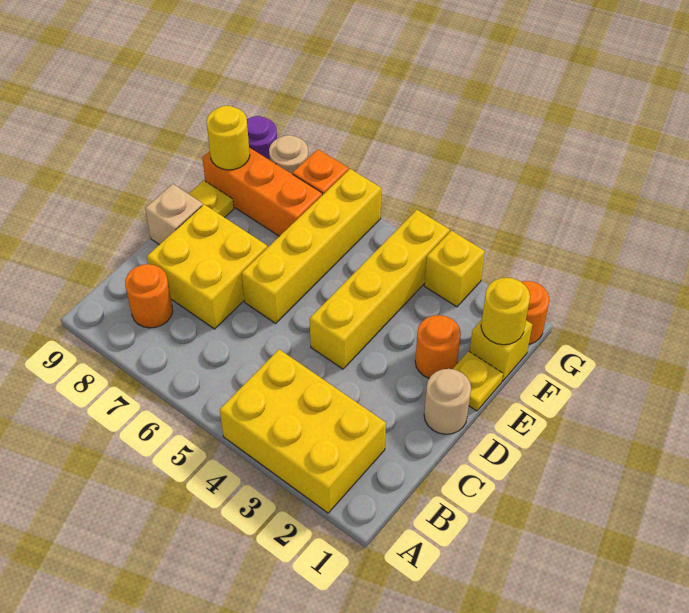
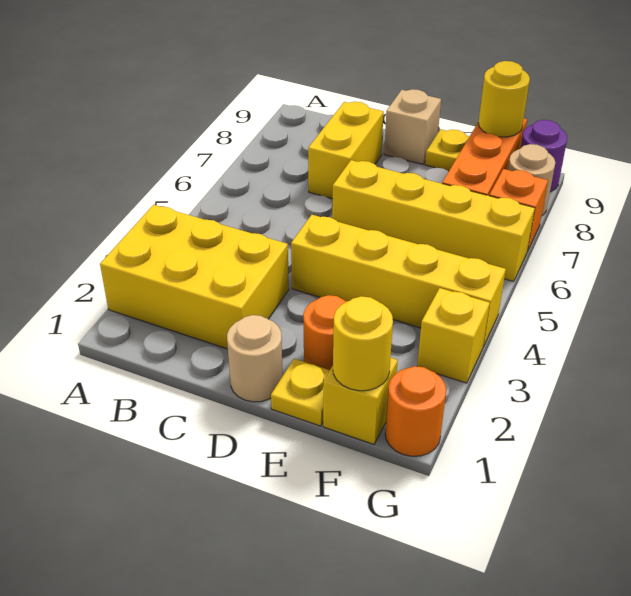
yellow brick A2:B4 level 1 -> yellow brick A2:C3 level 1
orange round brick B8 level 1 -> none
yellow brick C7:D8 level 1 -> yellow brick C7:C8 level 1

